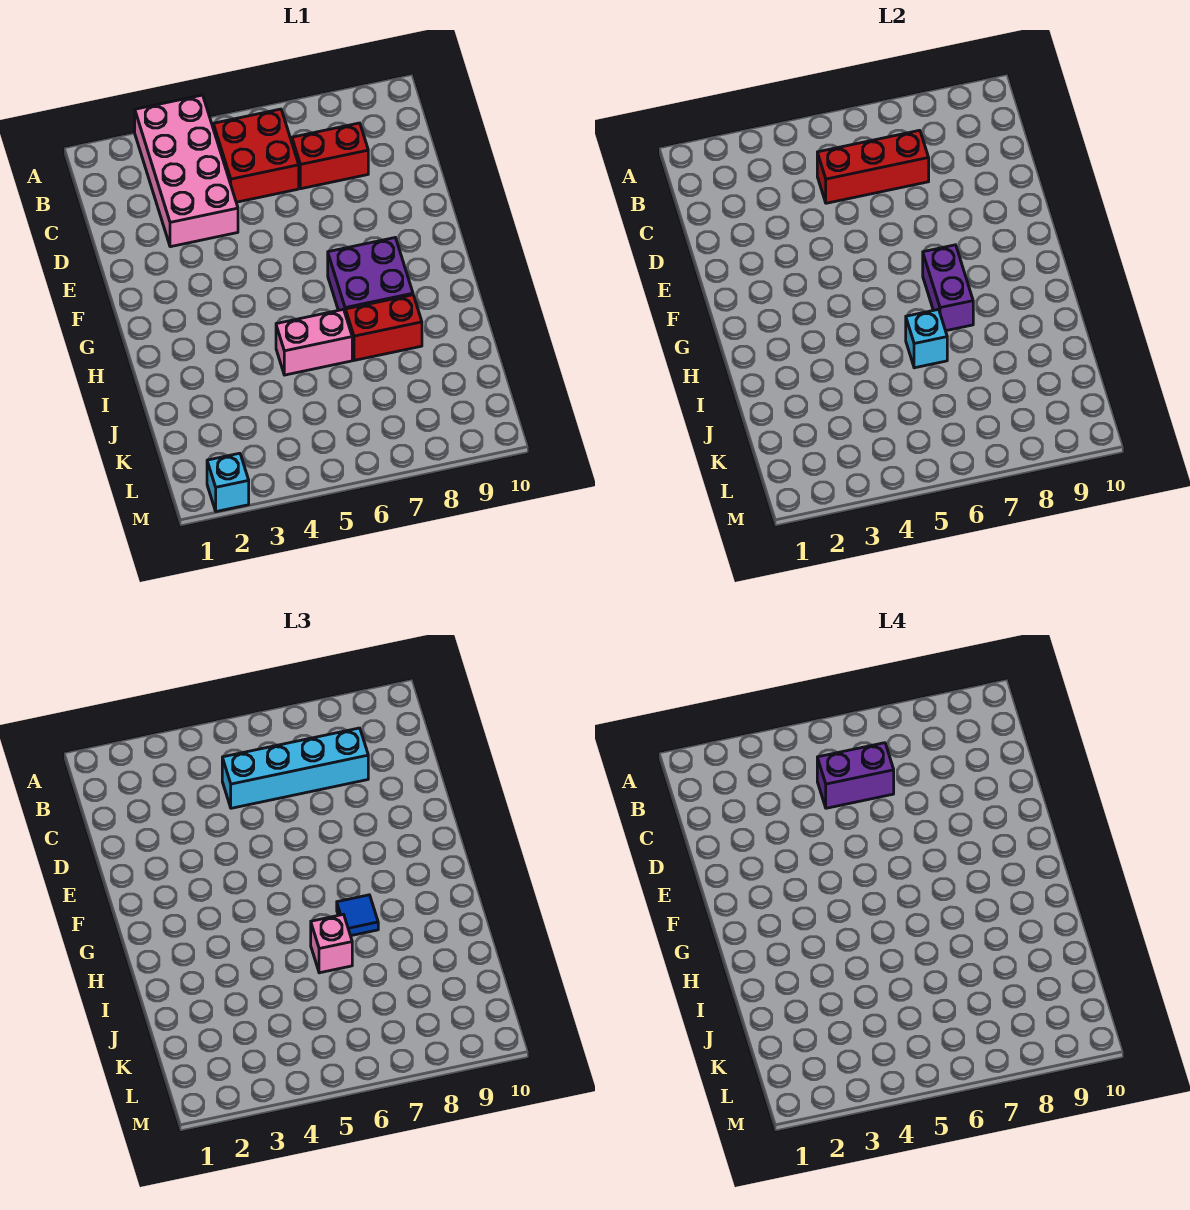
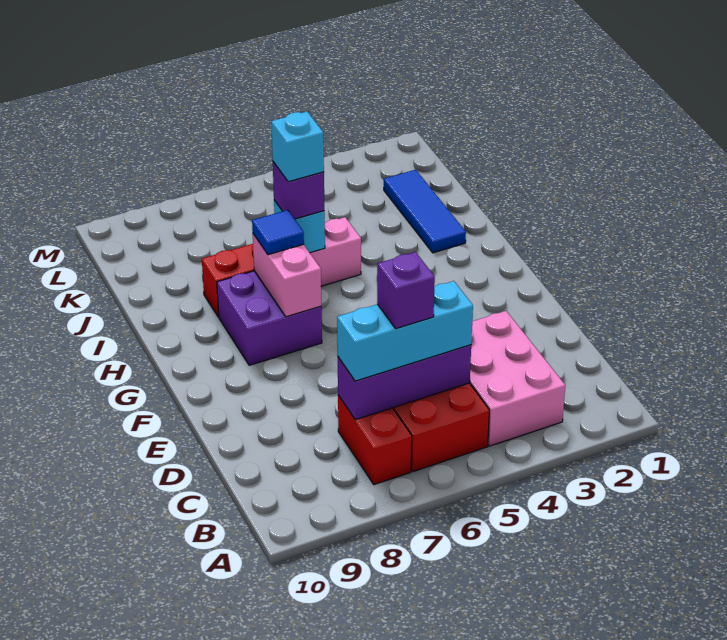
pink brick A3:D4 level 1 -> pink brick B3:D4 level 1
red brick C5:C7 level 2 -> purple brick C5:C7 level 2
cyan brick C5:C8 level 3 -> cyan brick C5:C7 level 3
purple brick C5:C6 level 4 -> purple brick C6 level 4
red brick C7:C8 level 1 -> red brick B7:C7 level 1
purple brick G7:H7 level 2 -> pink brick G7:H7 level 2
none -> blue tile I2:K2 level 1
pink brick I6 level 3 -> purple brick I6 level 3
cyan brick M2 level 1 -> cyan brick I6 level 4

